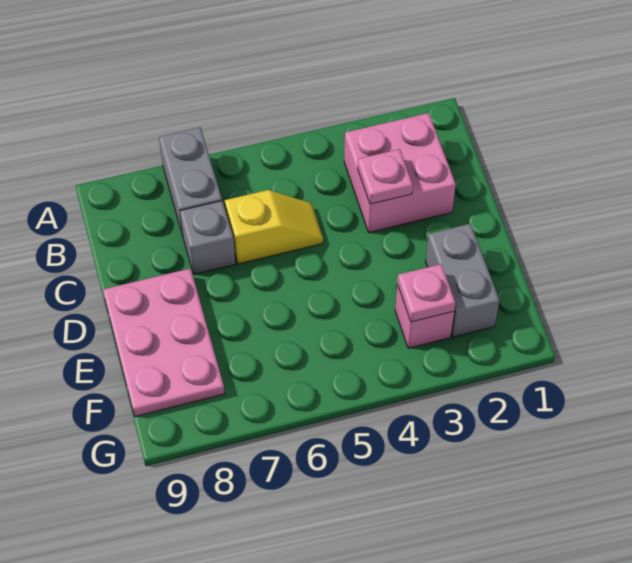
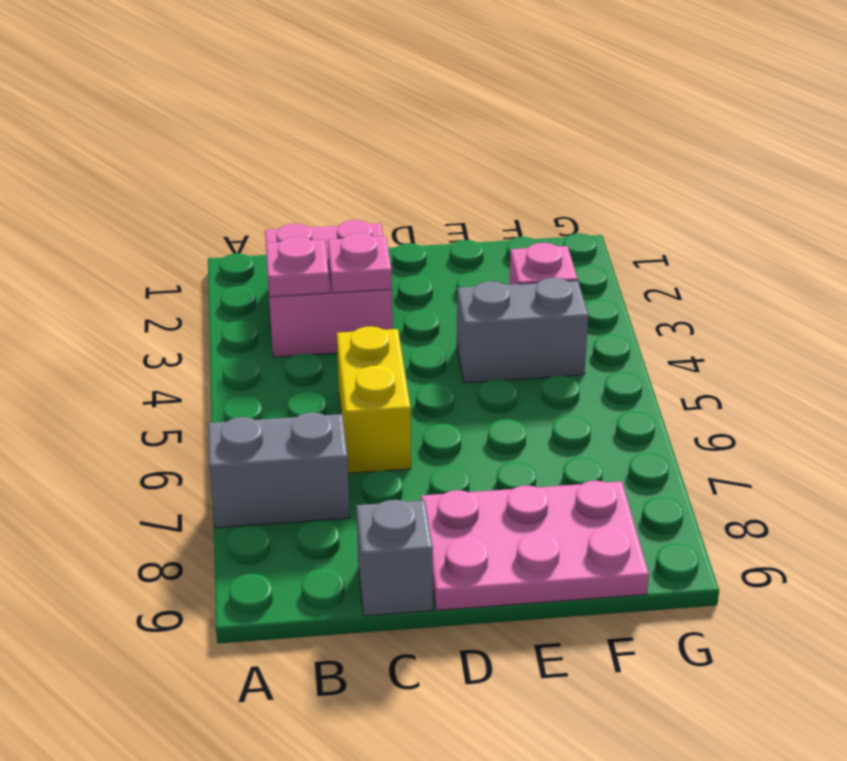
yellow slope C5:C6 level 1 top 6 -> yellow brick C5:C6 level 1
grey brick C7 level 1 -> grey brick C9 level 1
grey brick E2:F2 level 1 -> grey brick E4:F4 level 1
pink plate F3 level 2 -> pink plate B3 level 2

